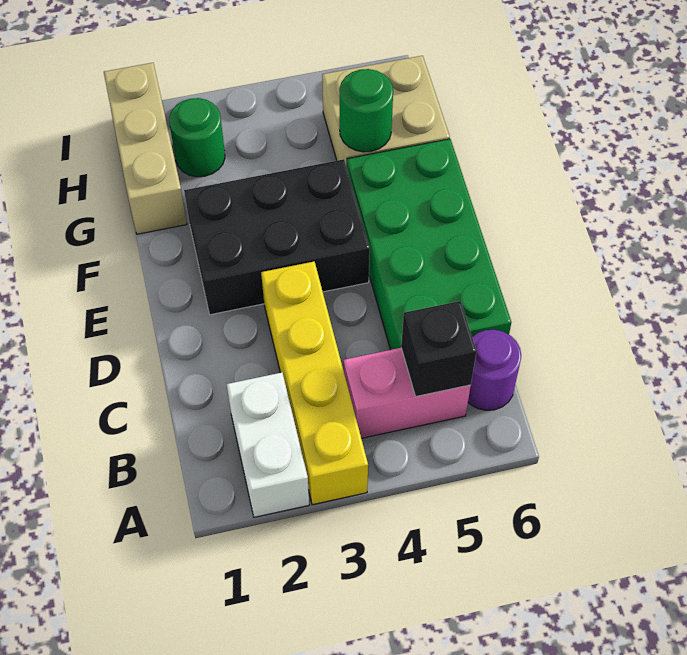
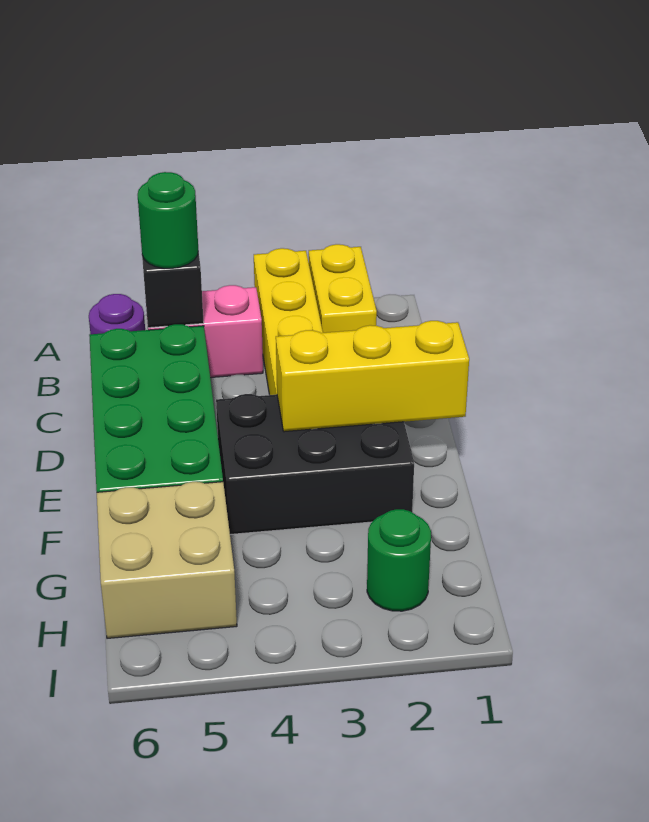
white brick A2:B2 level 1 -> yellow brick A2:B2 level 1
none -> yellow brick E1:E3 level 2
tan brick G1:I1 level 1 -> none
green round brick G5 level 2 -> green round brick B5 level 3

